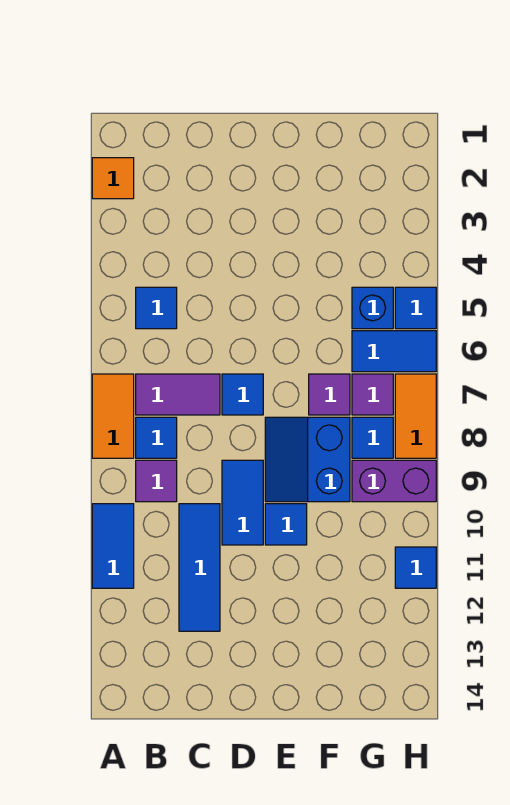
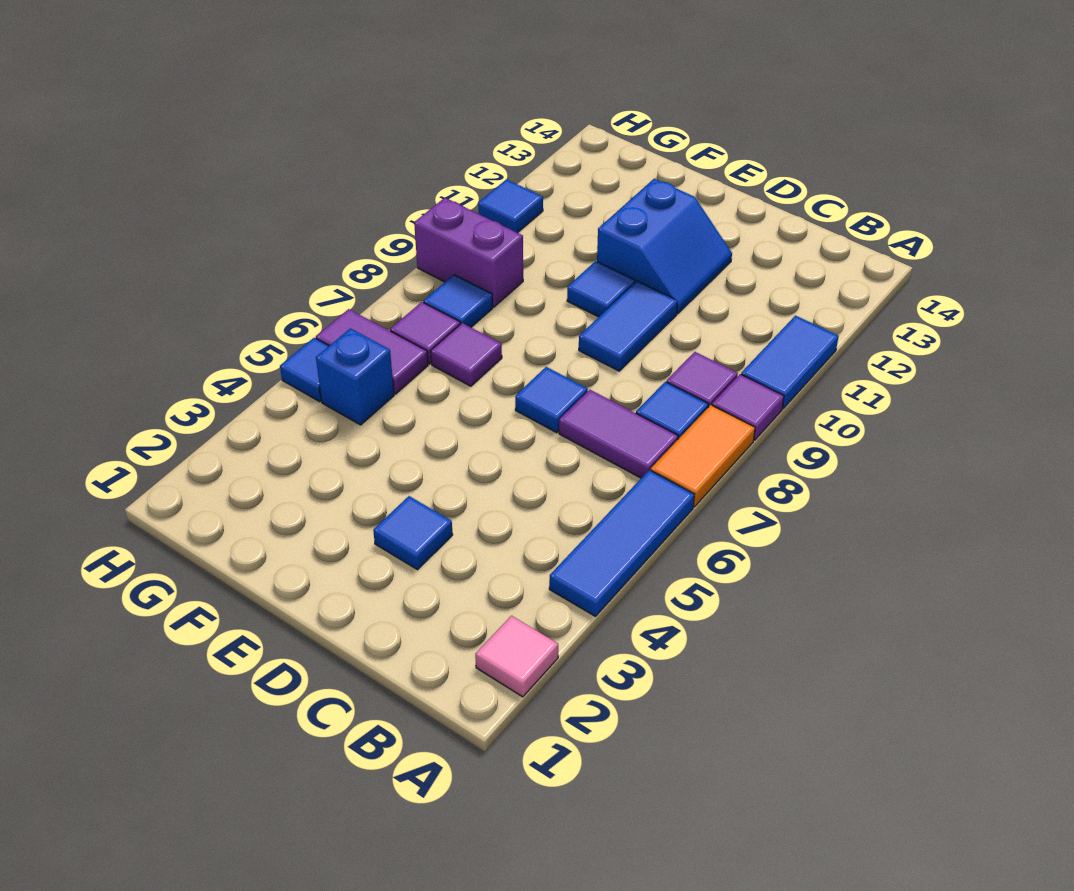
orange tile A2 level 1 -> pink tile A2 level 1
none -> purple tile A9 level 1
blue tile B5 level 1 -> blue tile D3 level 1
blue tile C10:C12 level 1 -> blue tile A4:A6 level 1
blue slope E8:F9 level 1 top F -> blue slope D11:E12 level 1 top E
blue tile G6:H6 level 1 -> purple tile G6:H6 level 1
orange tile H7:H8 level 1 -> none

